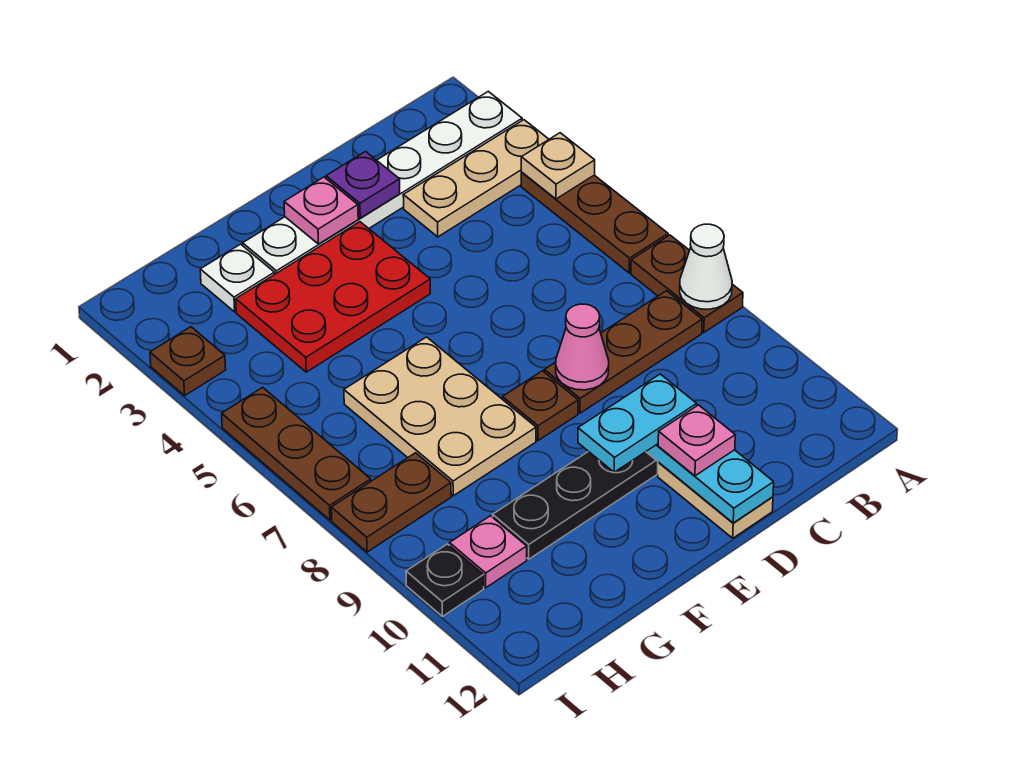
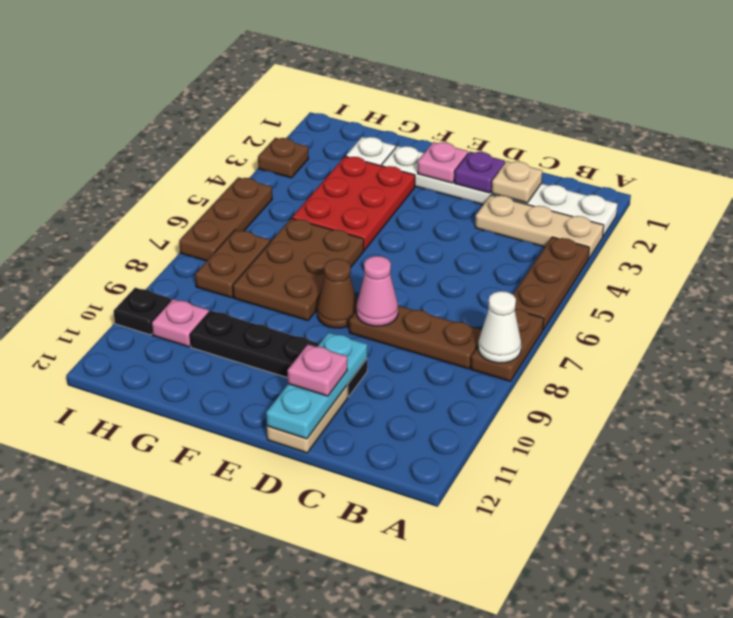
tan plate A4 level 2 -> tan plate C2 level 2
cyan plate D10:E10 level 3 -> none
red plate E3:G4 level 1 -> red plate F3:G5 level 1
brown plate E8 level 1 -> brown cone E8 level 1
tan plate F6:G8 level 1 -> brown plate F6:G8 level 1
brown plate H8:I8 level 1 -> brown plate H7:H8 level 1

